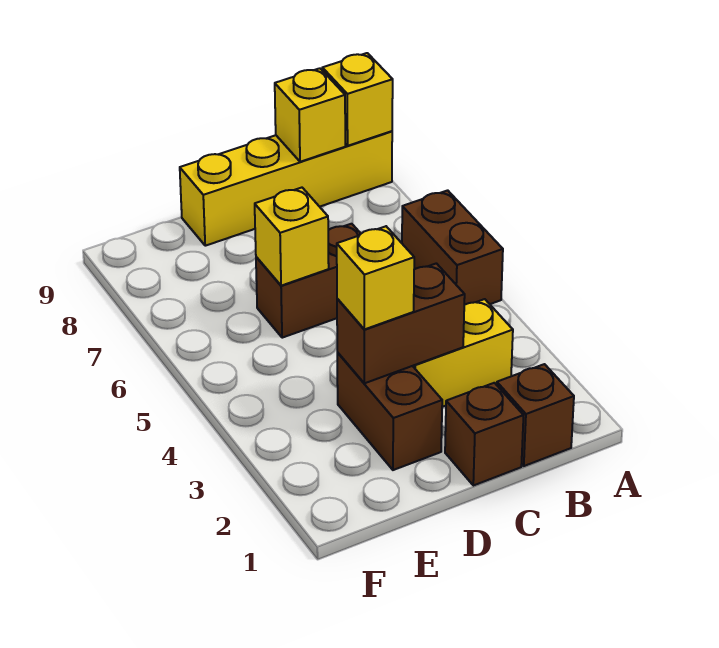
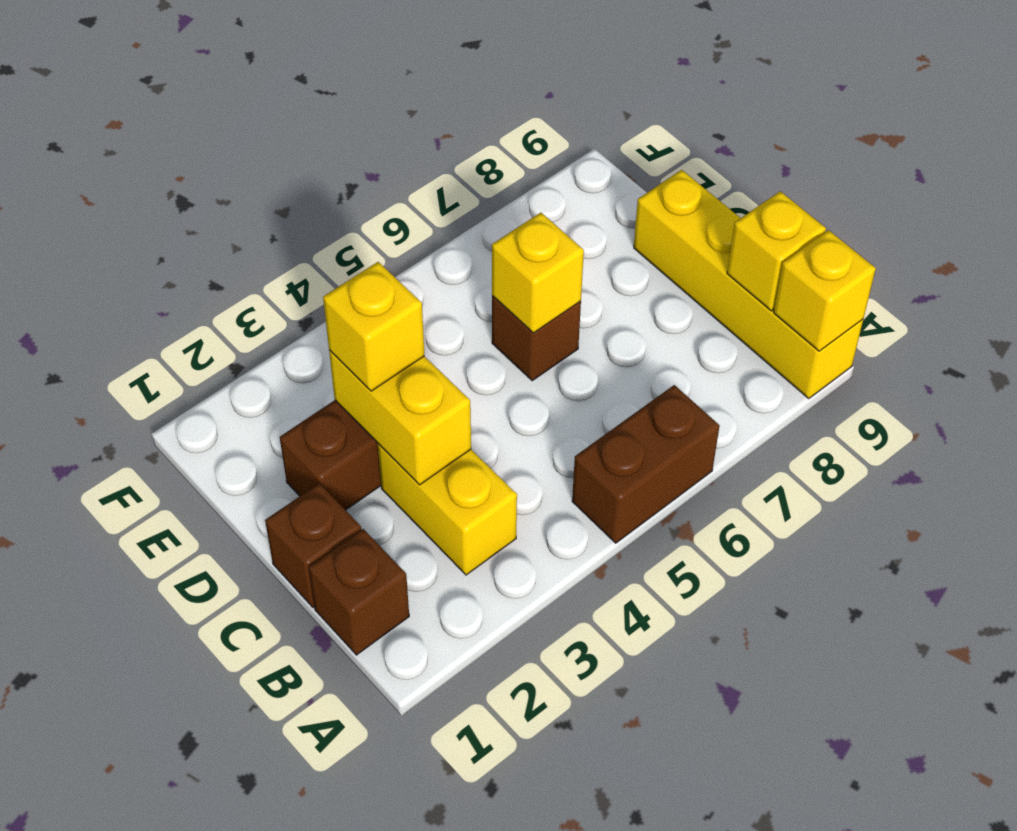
brown brick C3:D3 level 2 -> yellow brick C3:D3 level 2
brown brick C6:D6 level 1 -> brown brick D6 level 1

